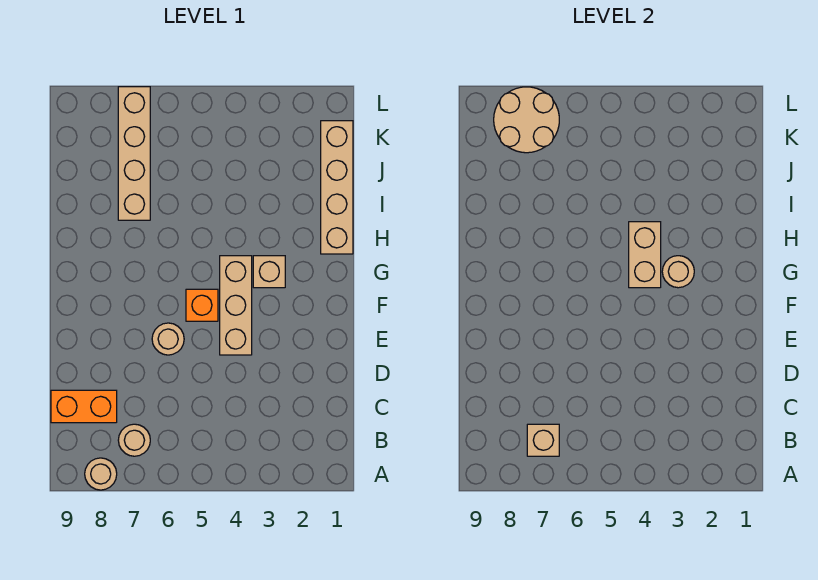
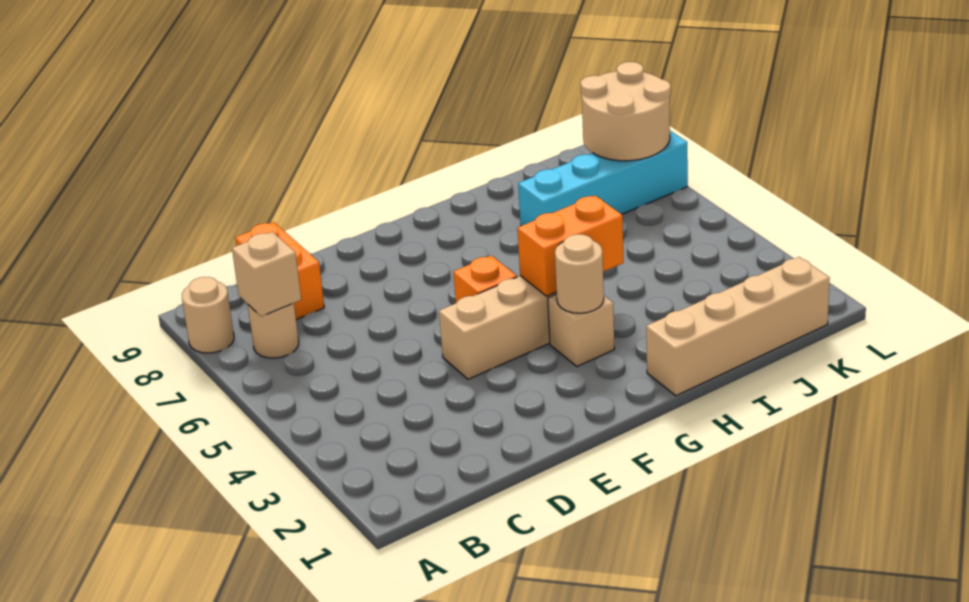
tan round brick E6 level 1 -> none
tan brick G4:H4 level 2 -> orange brick G4:H4 level 2
tan brick I7:L7 level 1 -> cyan brick I7:L7 level 1

